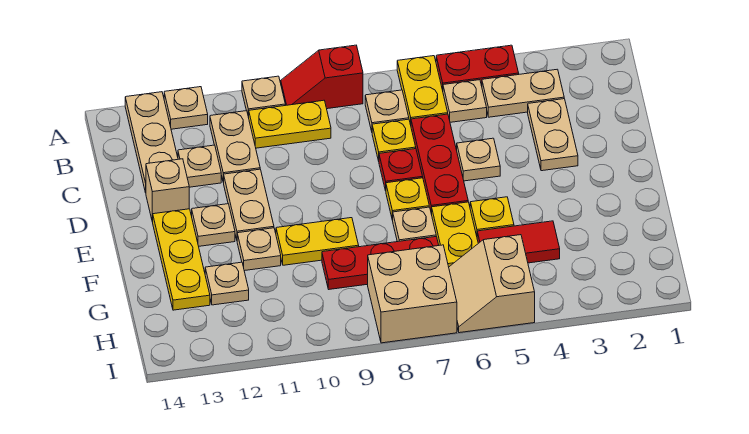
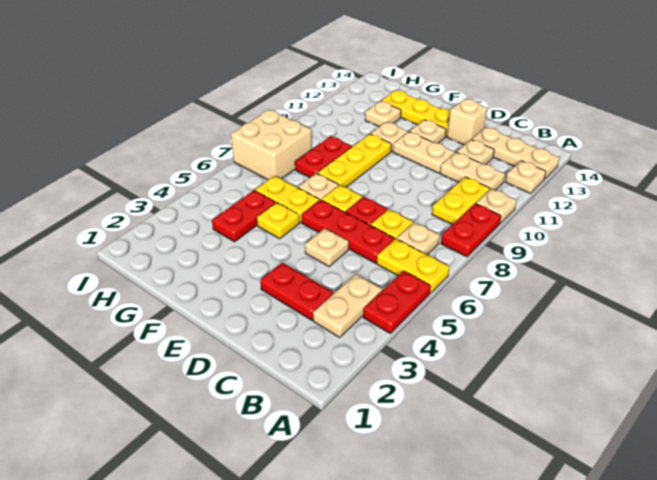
red slope A8:A9 level 1 top 8 -> red plate A8:A9 level 1
tan plate B5 level 1 -> none
tan plate C3:D3 level 1 -> red plate C3:D3 level 1
yellow plate F9:F10 level 1 -> yellow plate F8:F10 level 1
red tile G4:G5 level 1 -> red plate G4:G5 level 1
red plate G7:G9 level 1 -> red plate G8:G9 level 1
tan slope H5:I6 level 1 top 5 -> none

